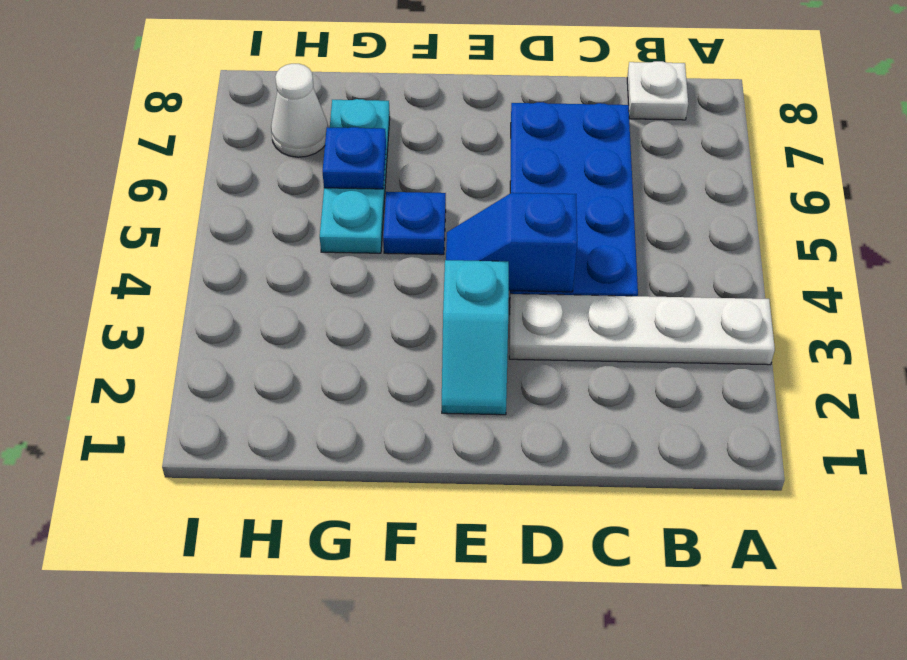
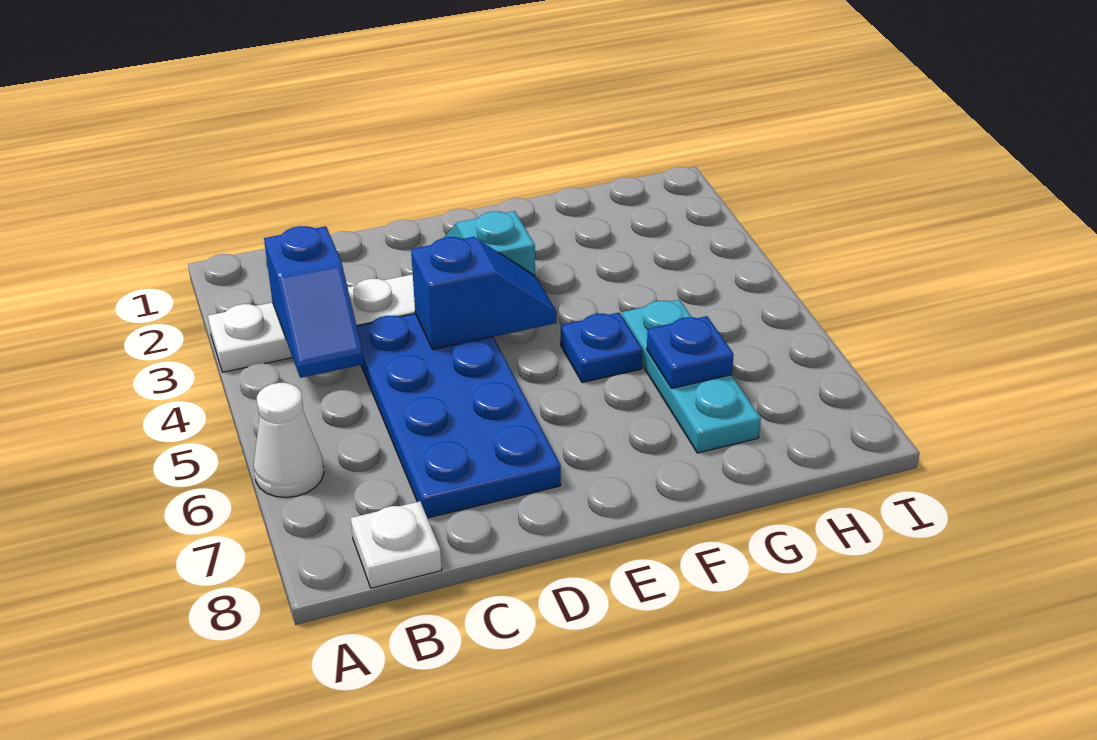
none -> blue slope B3:B4 level 2 top 3
white cone H7 level 1 -> white cone A6 level 1

